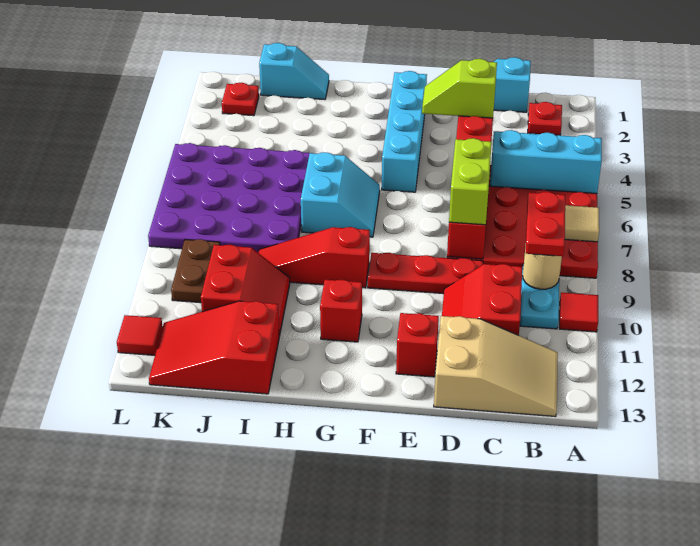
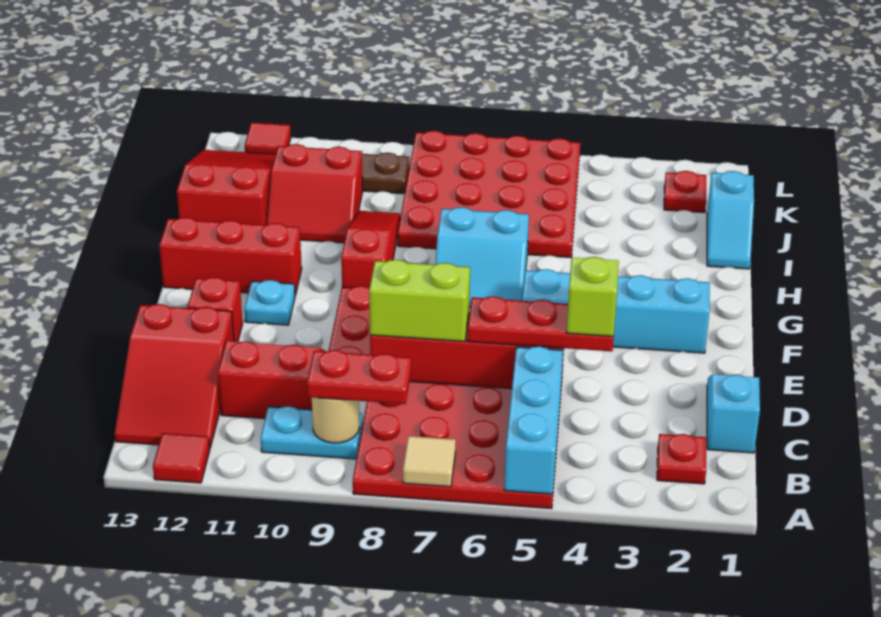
red tile A10 level 1 -> red tile A12 level 1
tan slope B12:D13 level 1 top D -> red slope B12:D13 level 1 top D
none -> cyan plate F11 level 1
red brick G11 level 1 -> red brick G11:G13 level 1
purple plate I5:L8 level 1 -> red plate I5:L8 level 1

